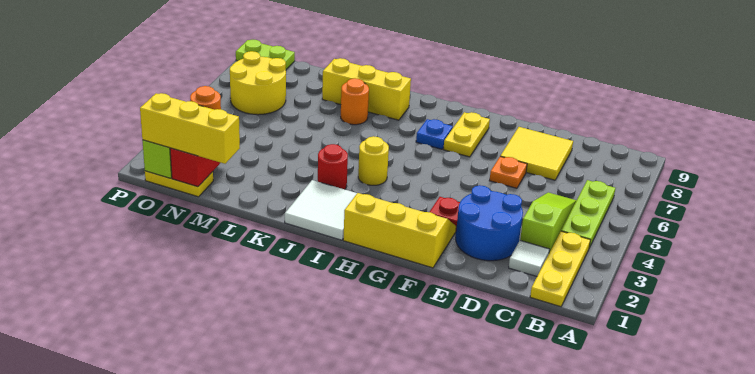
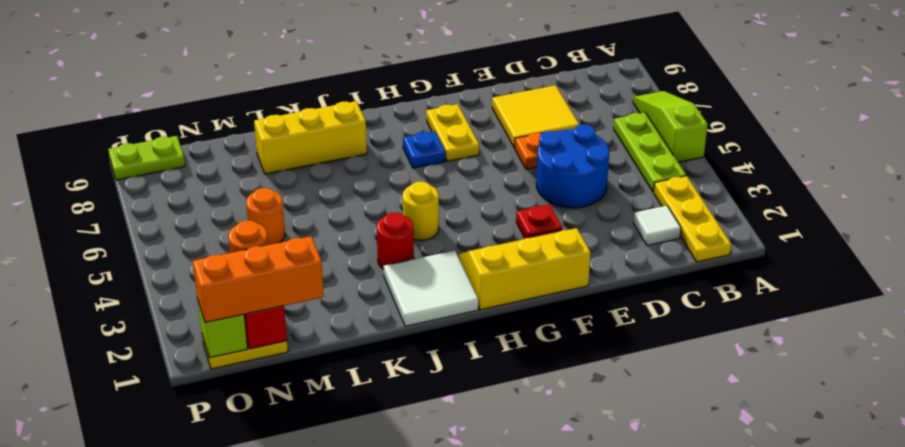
lime slope C3:C5 level 1 top 3 -> lime slope A5:A7 level 1 top 5
blue round brick D2:E3 level 1 -> blue round brick D4:E5 level 1
orange round brick K7 level 1 -> orange round brick M5 level 1
yellow brick M1:O1 level 3 -> orange brick M1:O1 level 3
yellow round brick N6:O7 level 1 -> none

